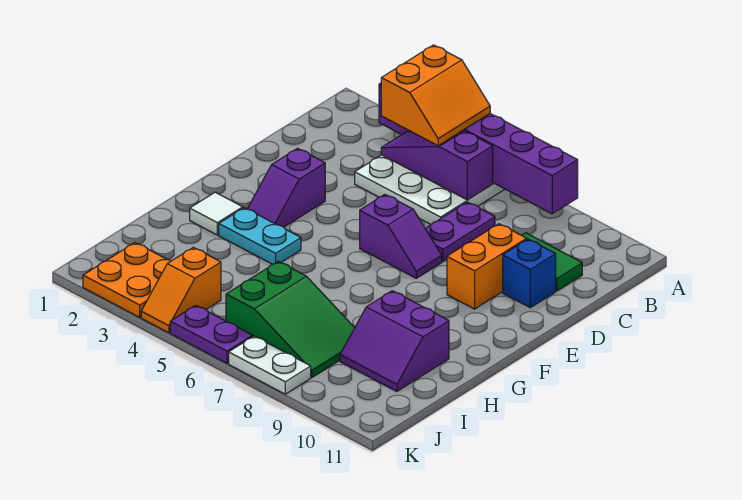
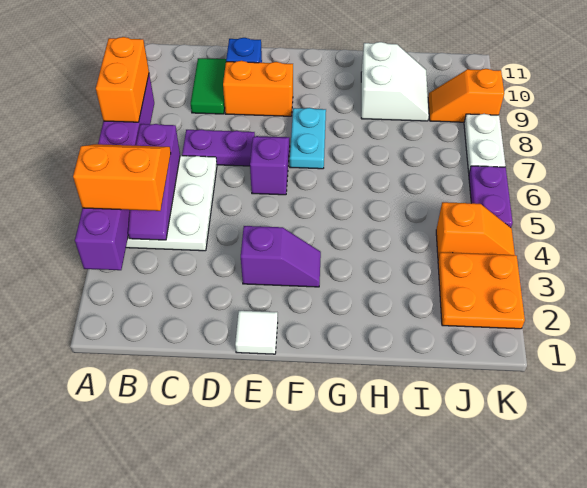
none -> orange brick A7:A8 level 3
white tile G2 level 1 -> white tile E1 level 1
cyan plate G3:G4 level 1 -> cyan plate F7:F8 level 1
purple slope H9:I10 level 1 top H -> white slope H9:I10 level 1 top H
green slope I6:J8 level 1 top 6 -> none
none -> orange slope J9:K9 level 1 top K

